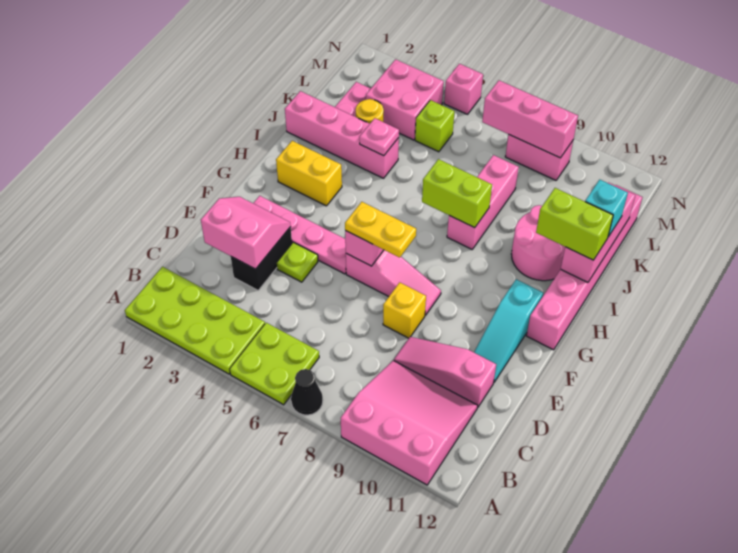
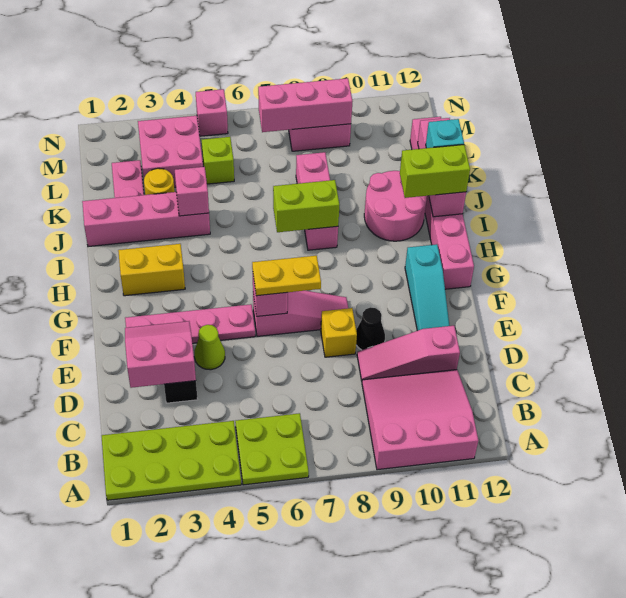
black cone A7 level 1 -> black cone E9 level 1
lime plate E4 level 1 -> lime cone E4 level 1
pink plate J4 level 2 -> pink brick J4 level 2

